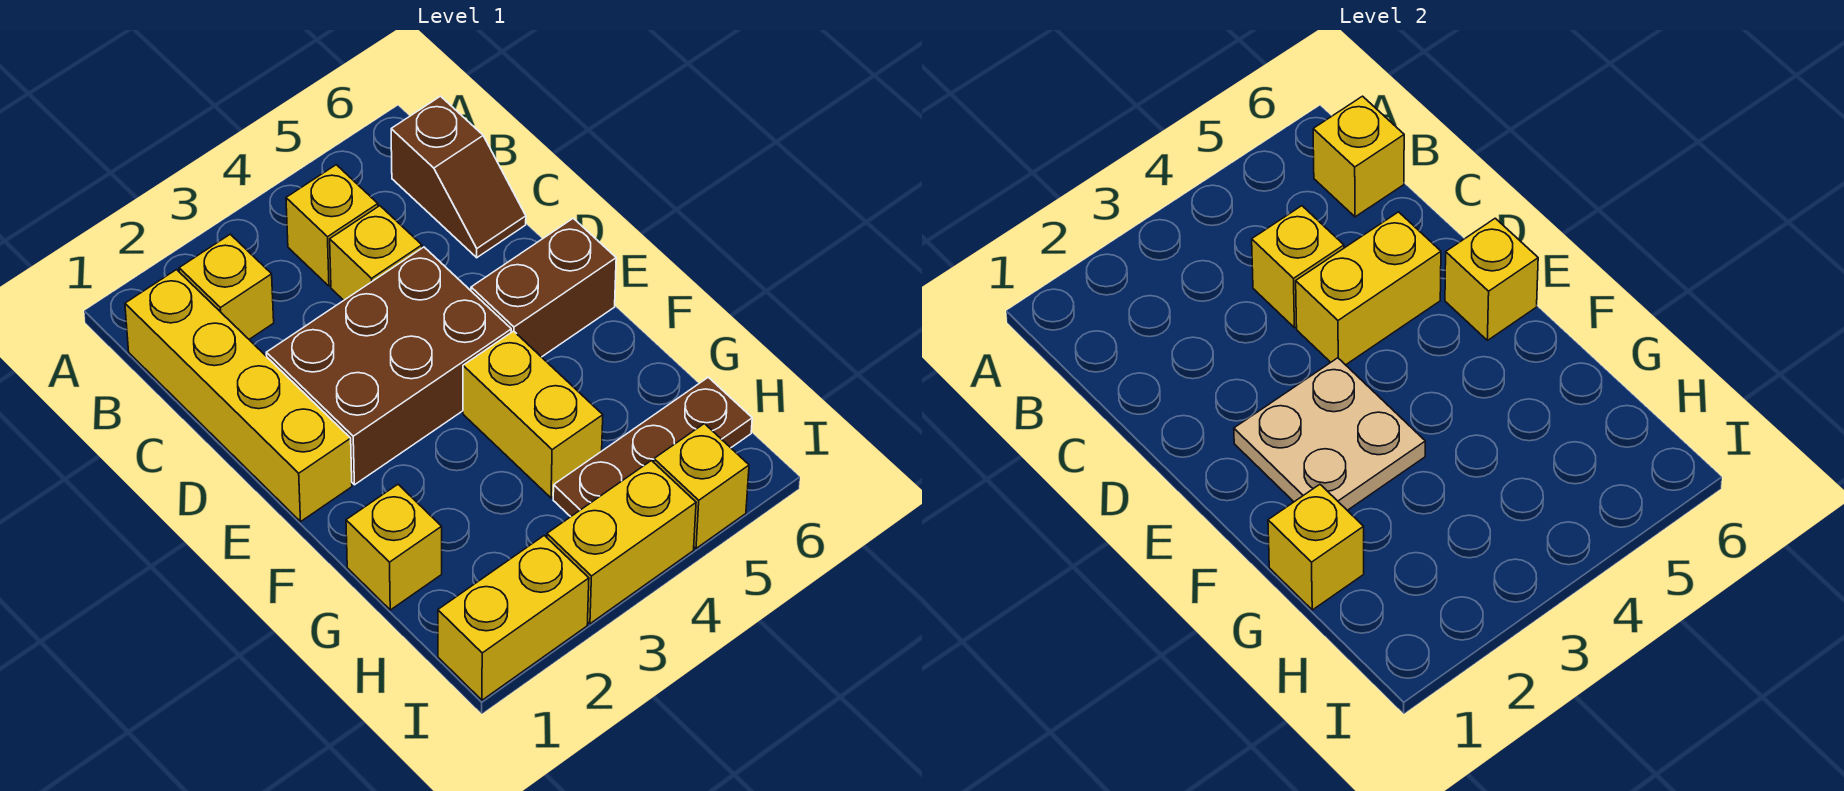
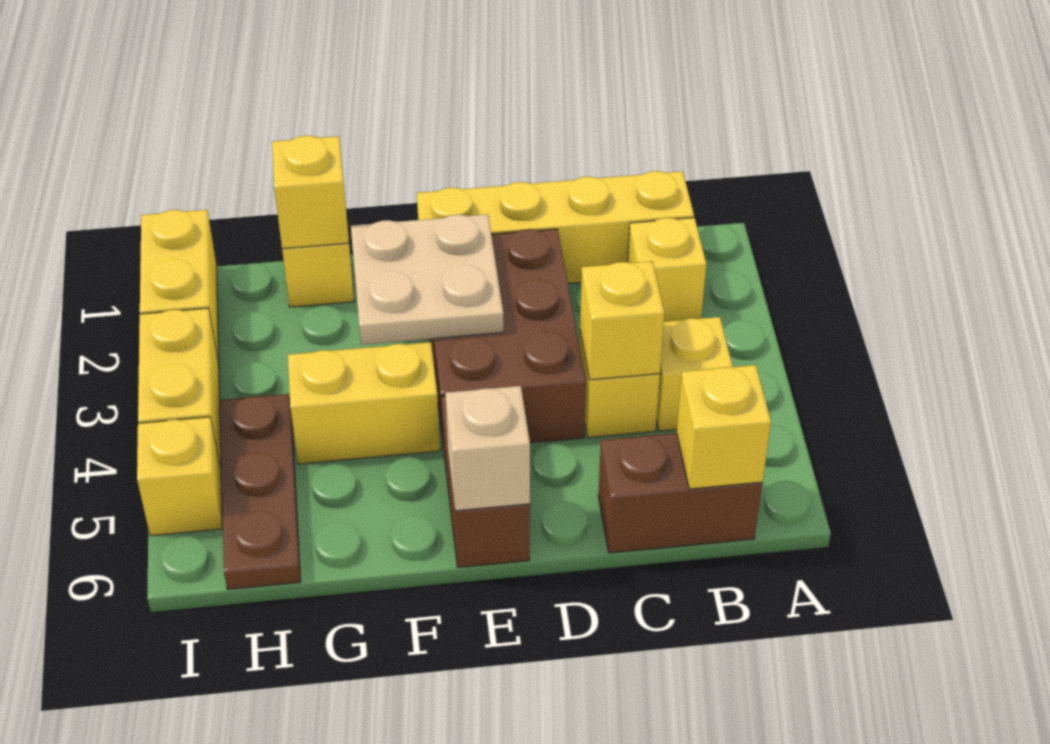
brown slope B6:C6 level 1 top B -> brown brick B6:C6 level 1
yellow brick D4:D5 level 2 -> none
yellow brick E6 level 2 -> tan brick E6 level 2

